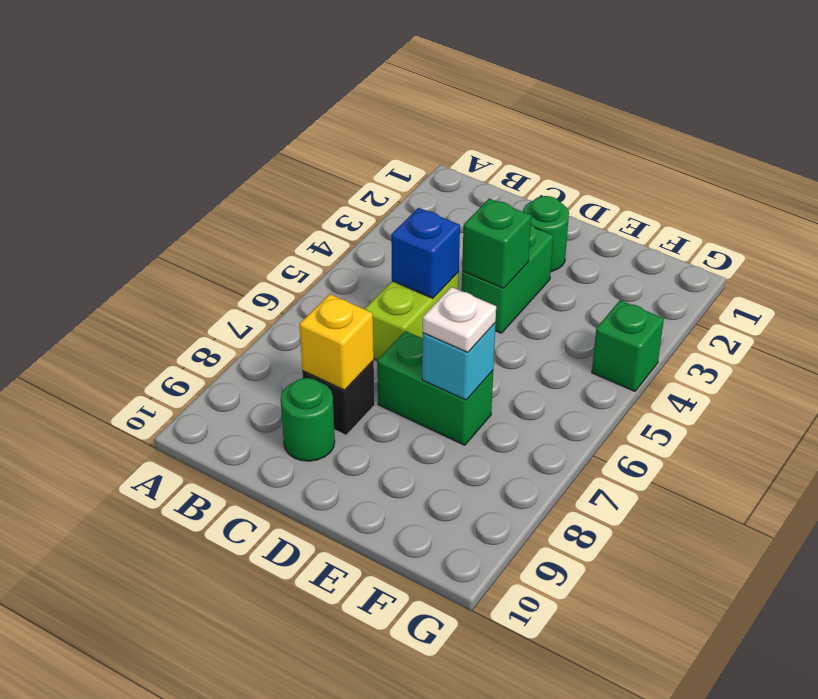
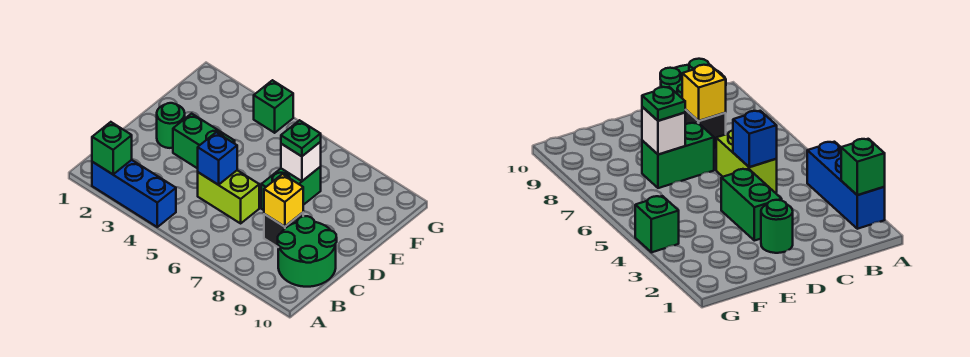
none -> blue brick A2:A4 level 1
green round brick C9 level 1 -> green round brick B9:C10 level 1
green brick D4 level 2 -> green brick A2 level 2
cyan brick E7 level 2 -> white brick E7 level 2
white plate E7 level 3 -> green plate E7 level 3

